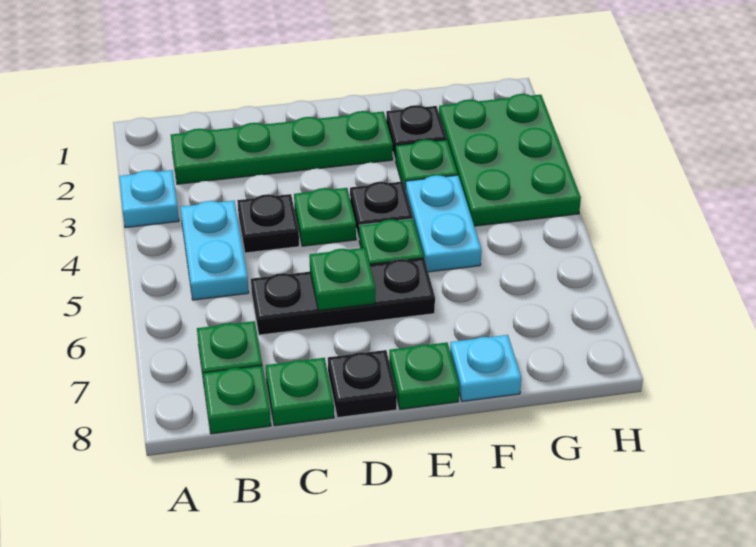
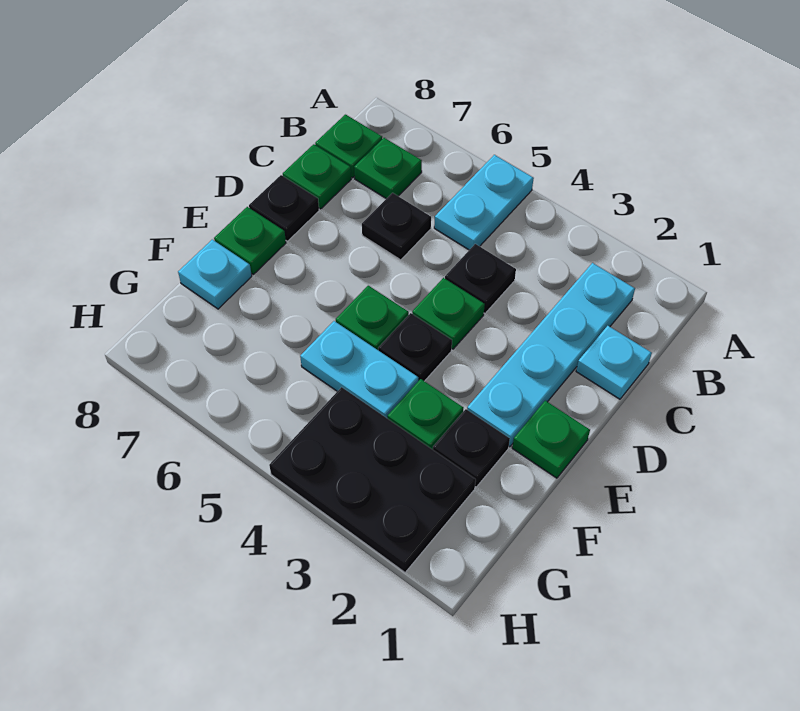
cyan plate A3 level 1 -> cyan plate C1 level 1
green plate B2:E2 level 1 -> cyan plate B2:E2 level 1
cyan plate B4:B5 level 1 -> cyan plate A5:B5 level 1
black plate C6:E6 level 1 -> black plate C6 level 1
green plate D6 level 2 -> green plate E1 level 1
green plate G2:H4 level 1 -> black plate G2:H4 level 1

